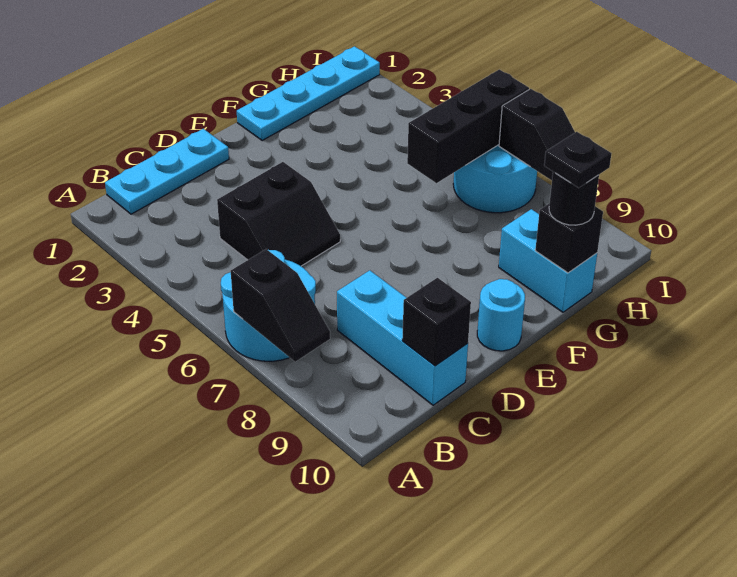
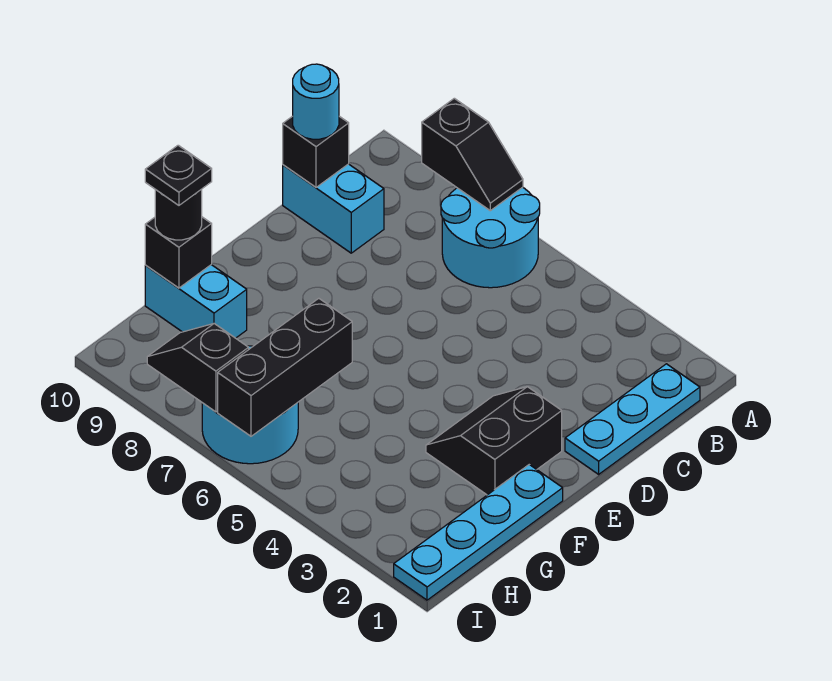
black slope A7:A8 level 2 top 7 -> black slope A7:A8 level 2 top 8
black slope C4:D5 level 1 top 4 -> black slope E2:F3 level 1 top 2
cyan brick C8:C10 level 1 -> cyan brick C9:C10 level 1
cyan round brick E10 level 1 -> cyan round brick C10 level 3

